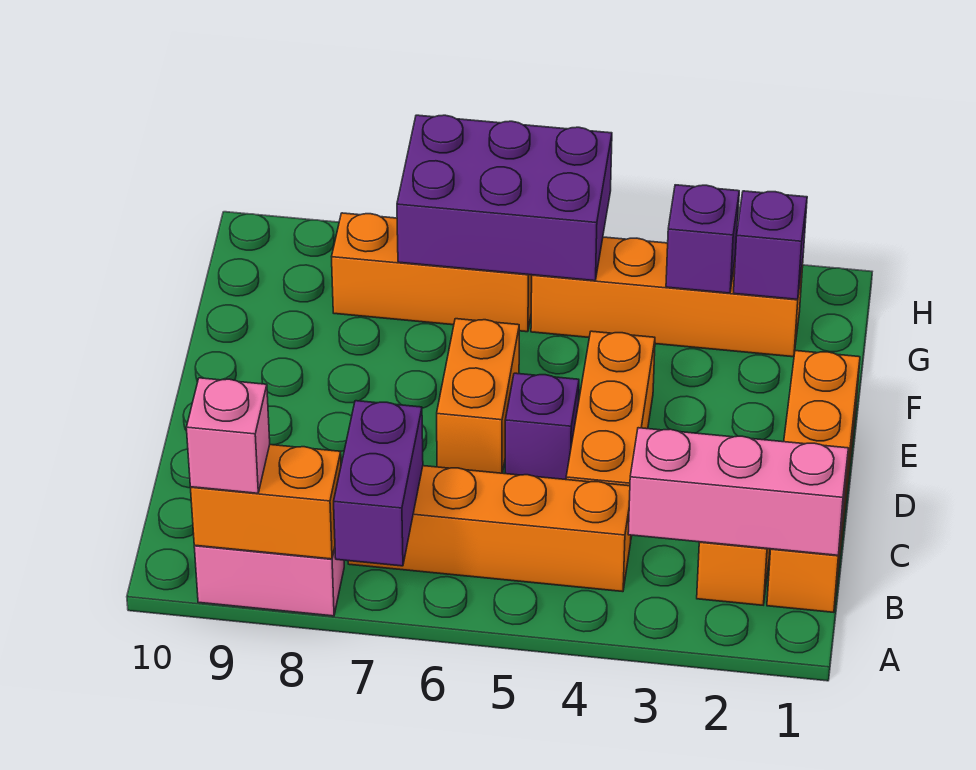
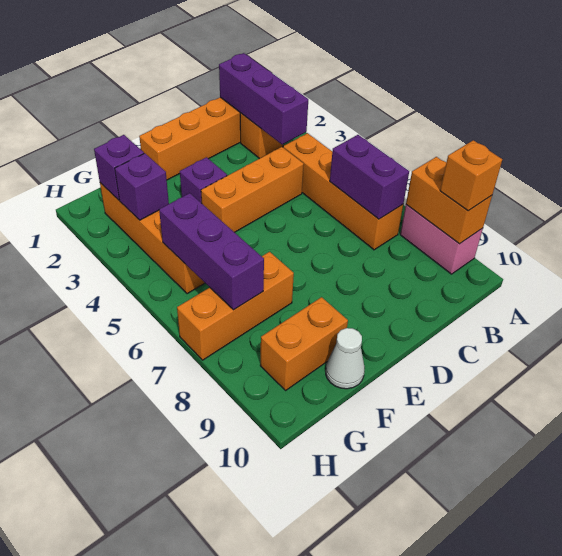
purple brick A7:B7 level 2 -> purple brick B6:B7 level 2
pink brick A9 level 3 -> orange brick A9 level 3
pink brick B1:B3 level 2 -> purple brick B1:B3 level 2
purple brick D5 level 1 -> purple brick E3 level 1
orange brick D6:E6 level 1 -> orange brick F9:G9 level 1
none -> white cone F10 level 1
purple brick G5:H7 level 2 -> purple brick G5:G7 level 2
orange brick G6:G8 level 1 -> orange brick F7:H7 level 1

